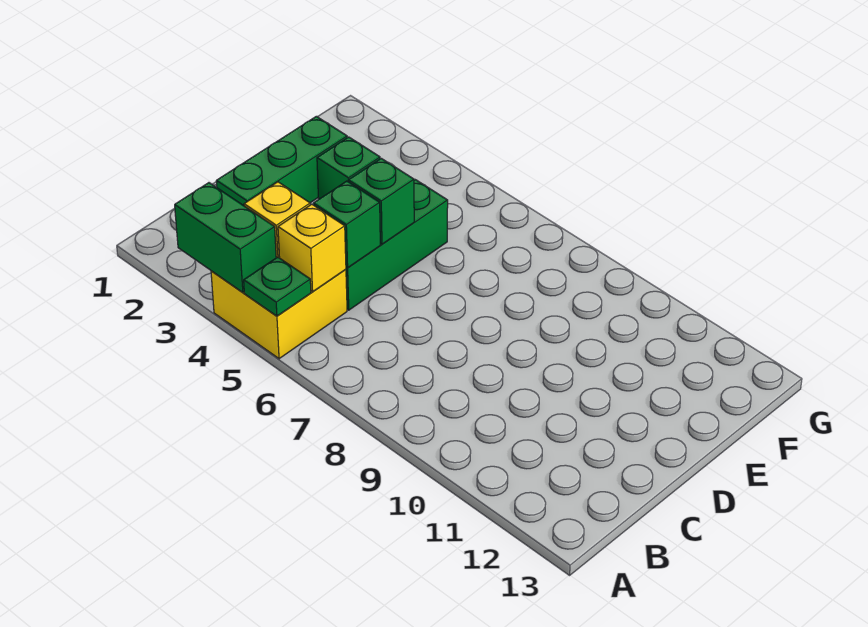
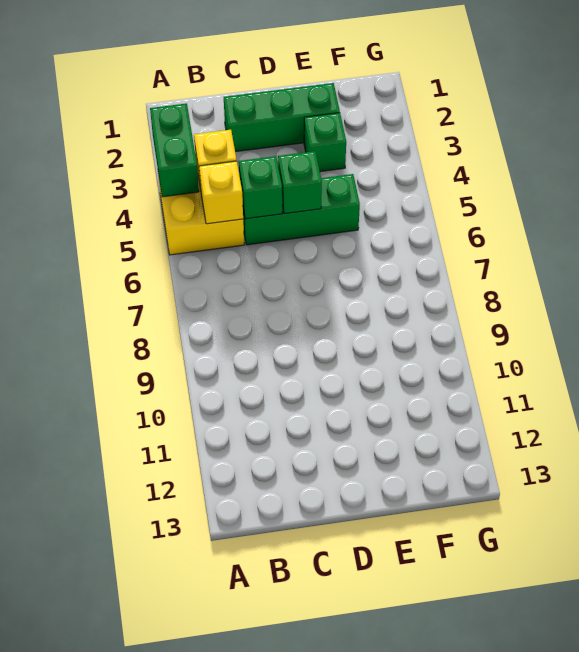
green plate A5 level 2 -> none

